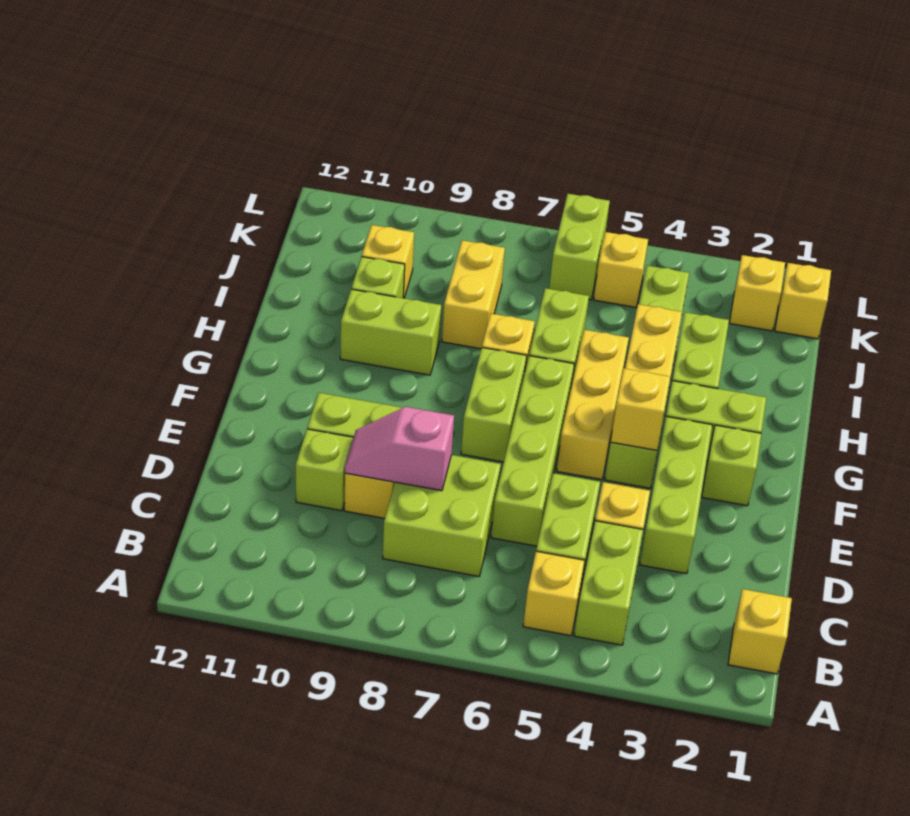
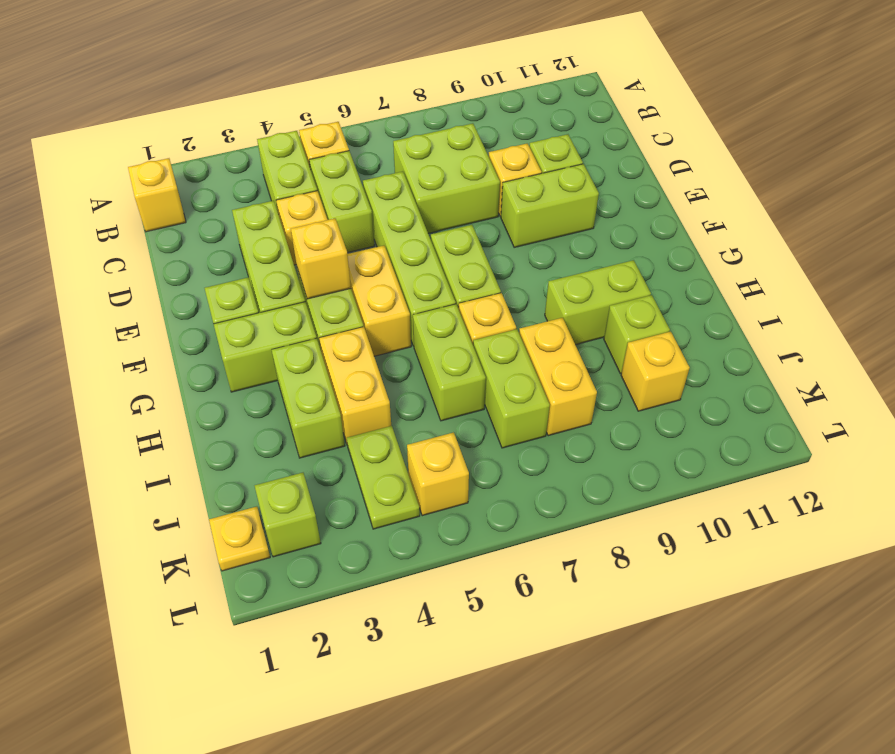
pink slope D8:D9 level 2 top 8 -> none
yellow brick F5:H5 level 1 -> yellow brick F5:G5 level 1
yellow brick K1 level 1 -> yellow plate K1 level 1
yellow brick K2 level 1 -> lime brick K2 level 1
lime brick K6:L6 level 1 -> lime brick I7:J7 level 1

